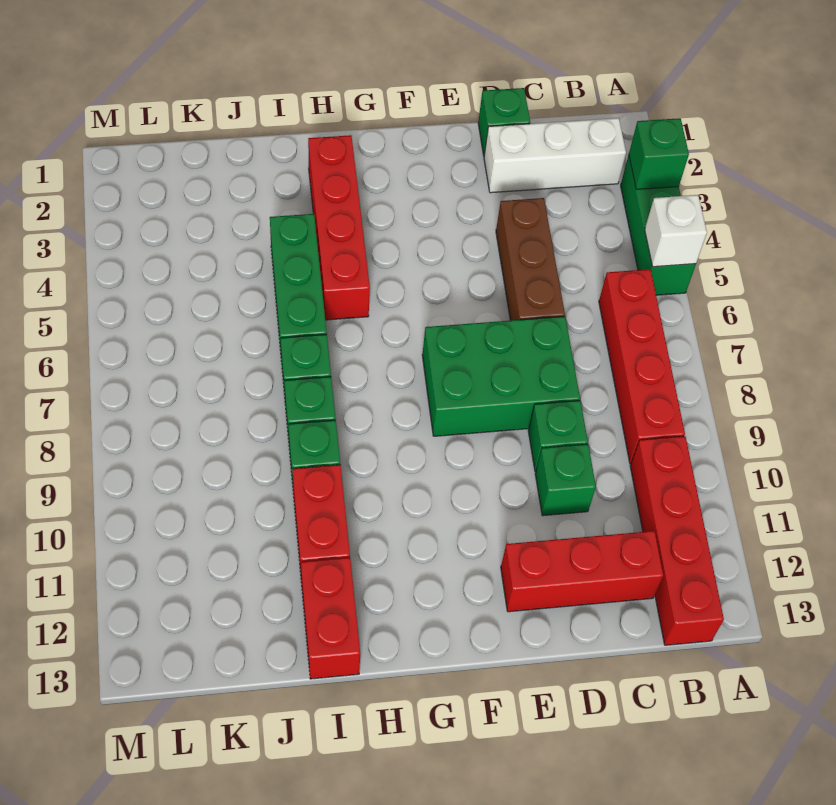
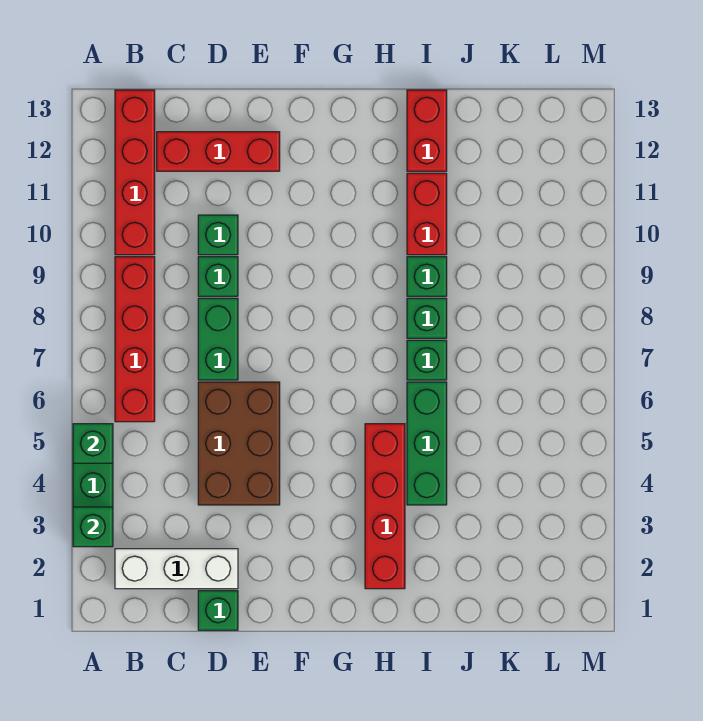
white brick A5 level 2 -> green brick A5 level 2
brown brick D4:D6 level 1 -> brown brick D4:E6 level 1
green brick D7:F8 level 1 -> green brick D7:D8 level 1

